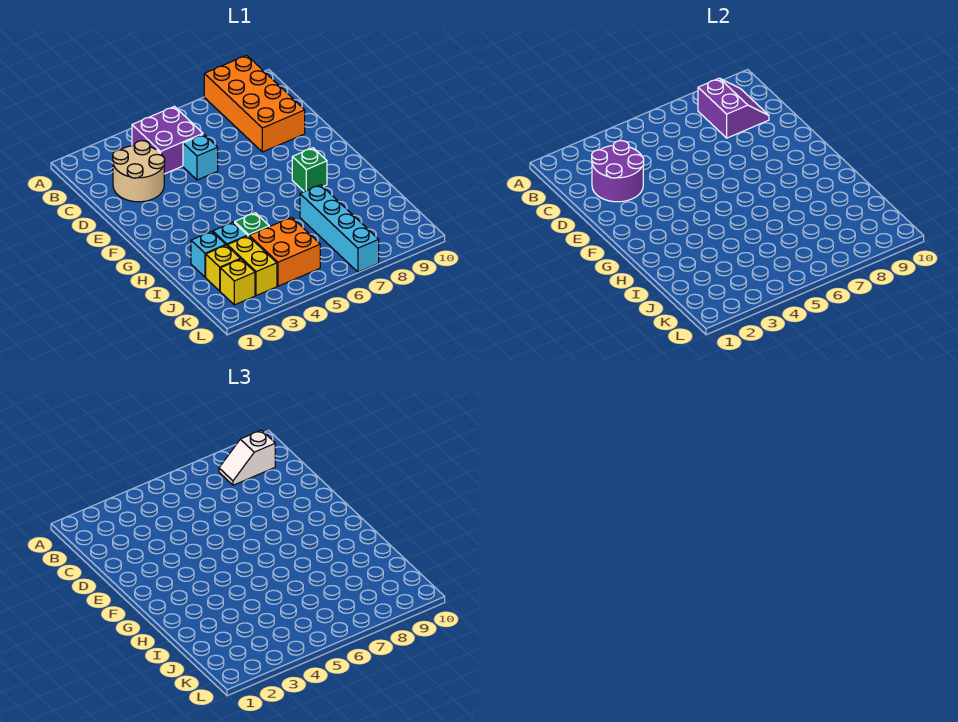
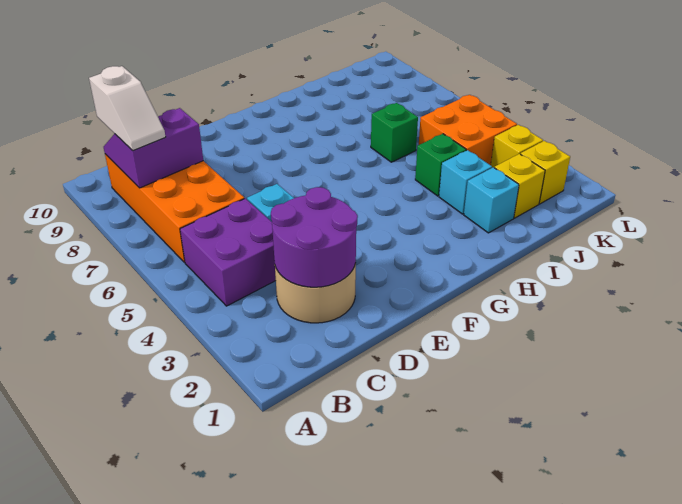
orange brick A8:D9 level 1 -> orange brick B6:C9 level 1
green brick G8 level 1 -> green brick I6 level 1
cyan brick I7:L7 level 1 -> none
yellow brick J3:K3 level 1 -> yellow brick K3 level 1

